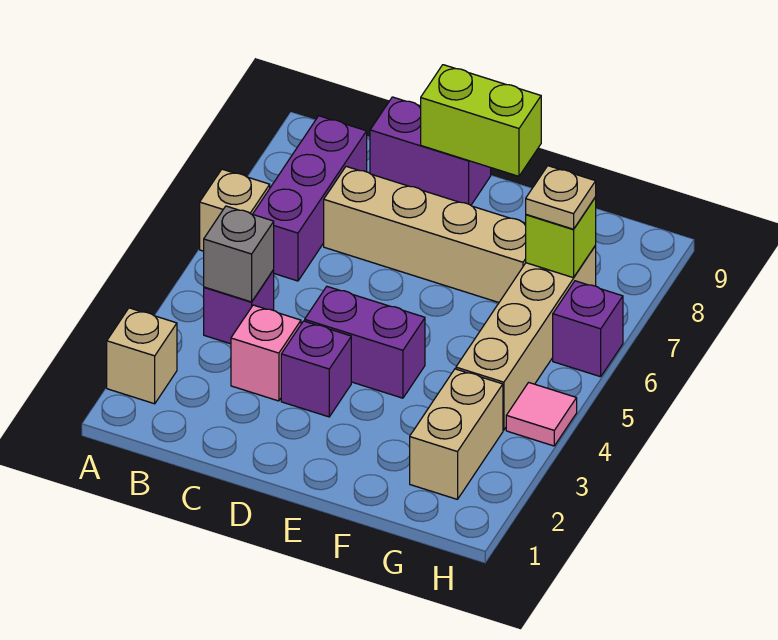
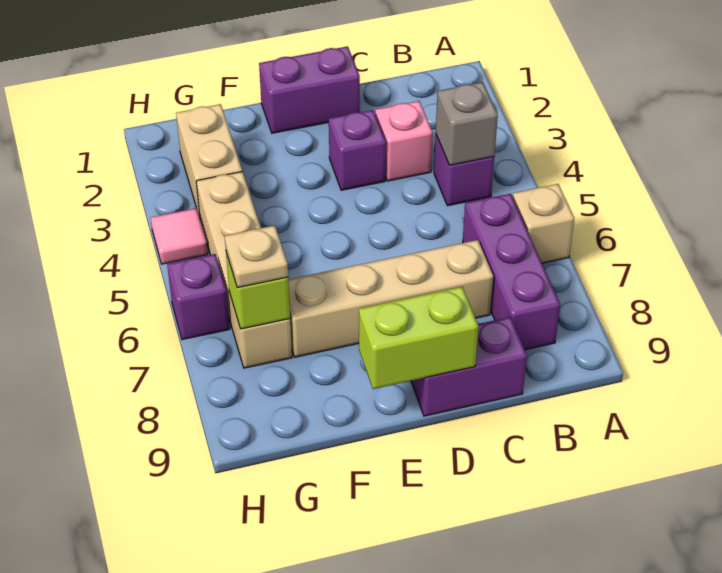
tan brick A2 level 1 -> none
purple brick D4:E4 level 1 -> purple brick D1:E1 level 1

